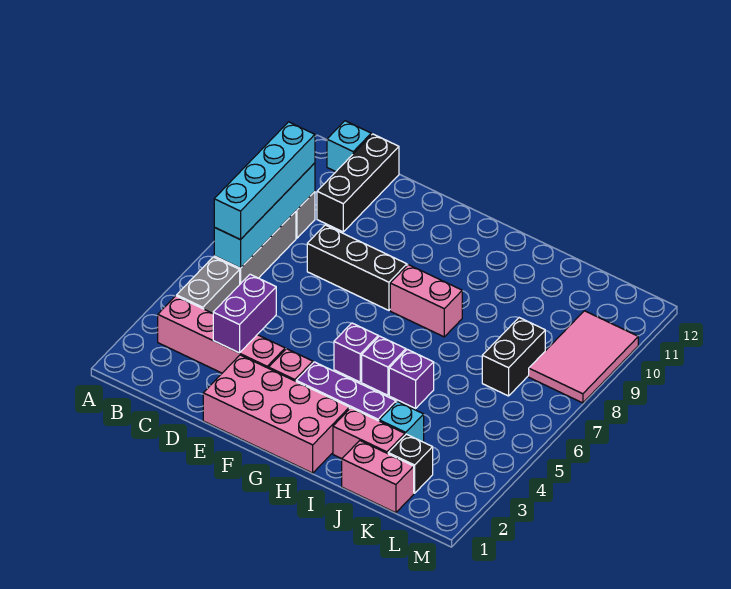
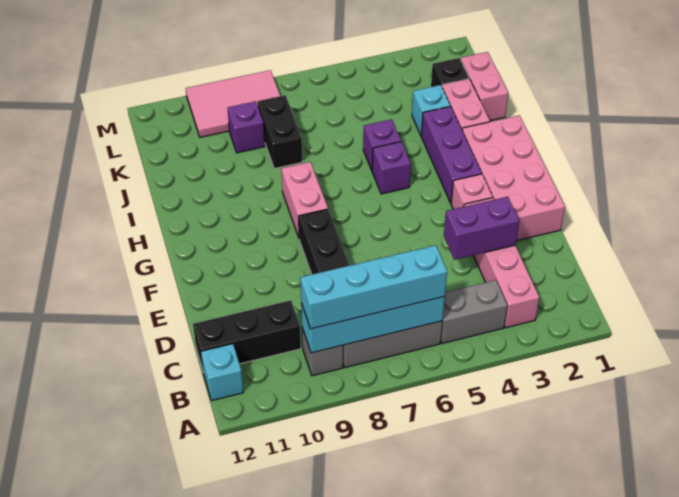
purple brick G5 level 1 -> purple brick K9 level 1
black brick K7:K8 level 1 -> black brick J8:K8 level 1

